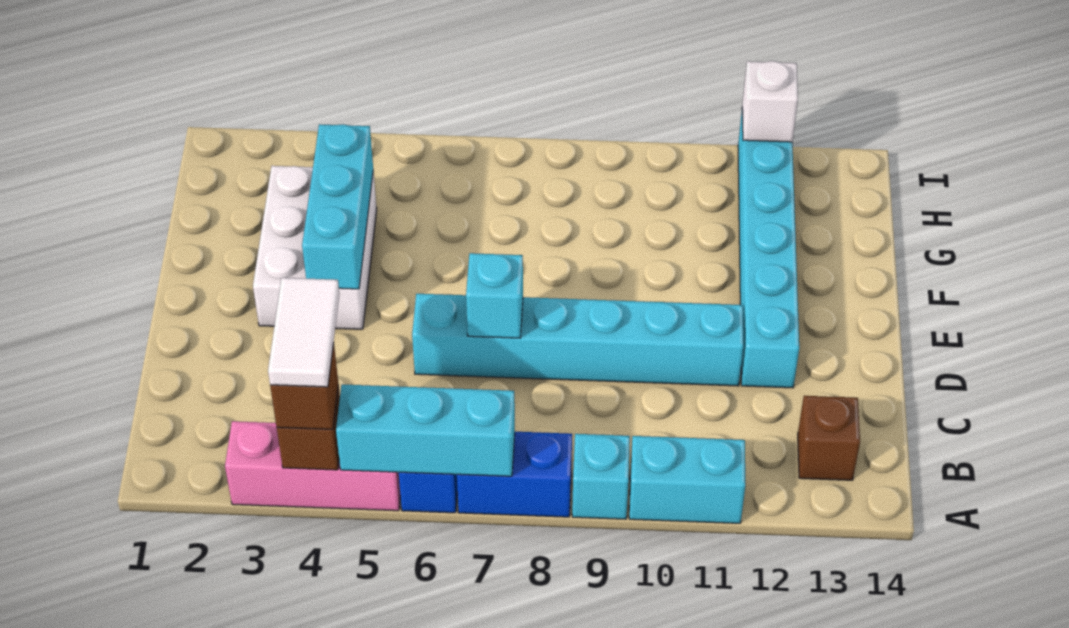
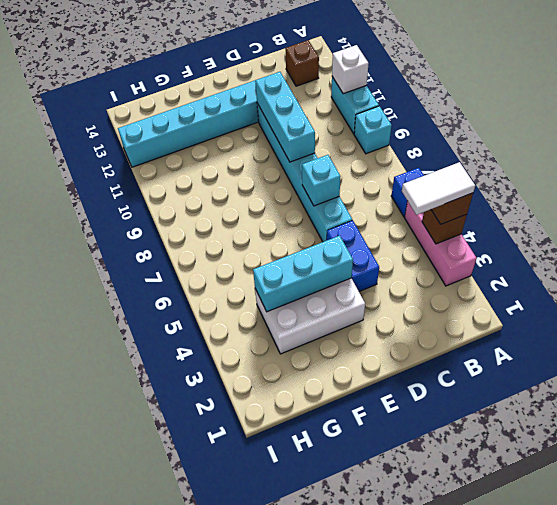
cyan brick A5:A7 level 2 -> cyan brick D9:D11 level 2
blue brick A7:A8 level 1 -> blue brick D4:D5 level 1
white brick I12 level 2 -> white brick A11 level 2

